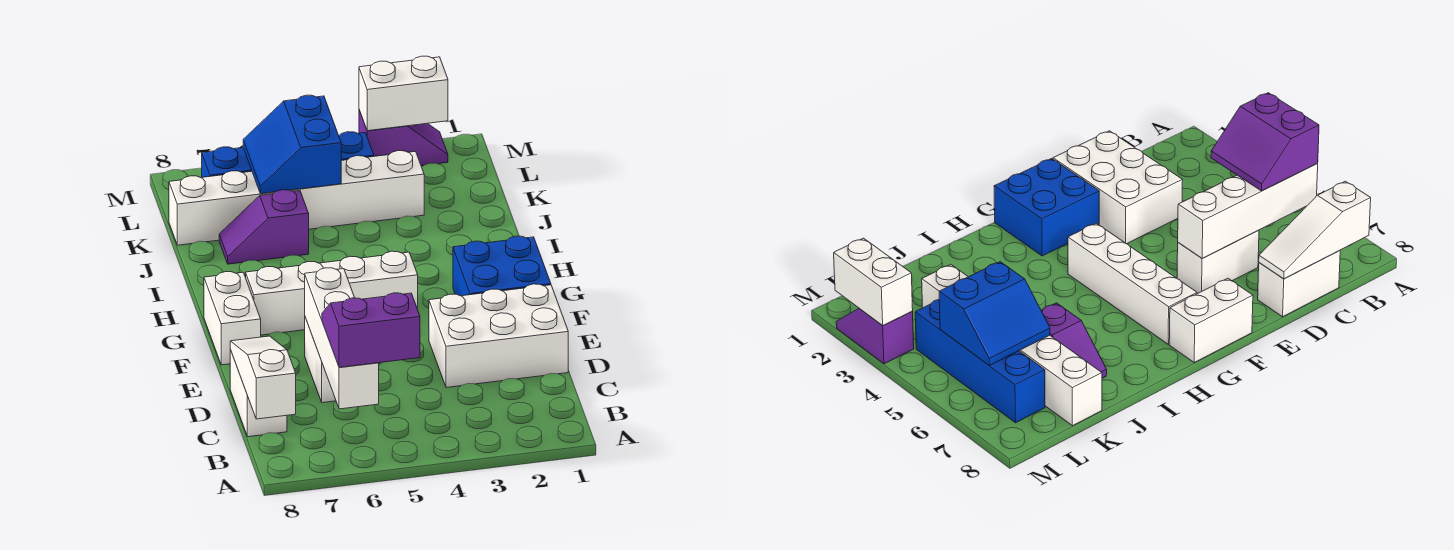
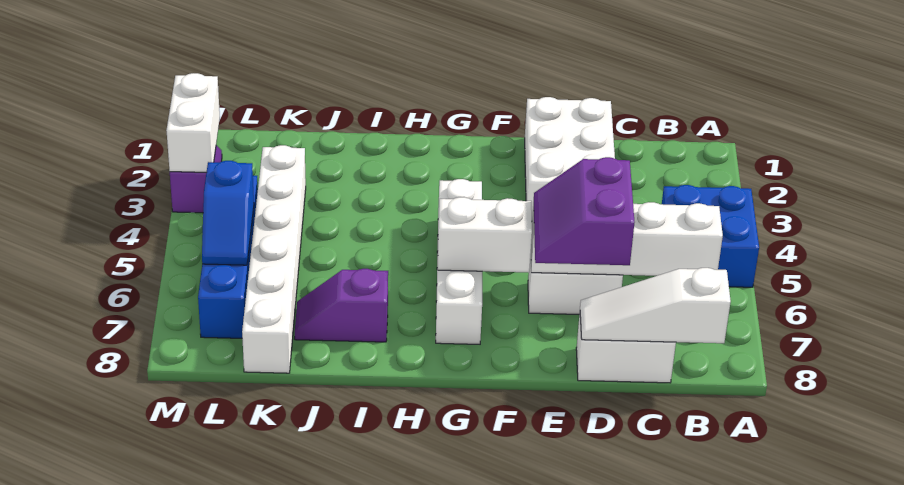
purple slope B5:C6 level 3 top B -> purple slope D6:E7 level 3 top D
blue brick F1:G2 level 1 -> blue brick A4:B5 level 1
white brick F8:G8 level 1 -> white brick F6:G6 level 2
purple slope J6:J7 level 1 top 6 -> purple slope I7:J7 level 1 top I
blue slope K5:L6 level 2 top 5 -> blue slope L5:L6 level 2 top 5

